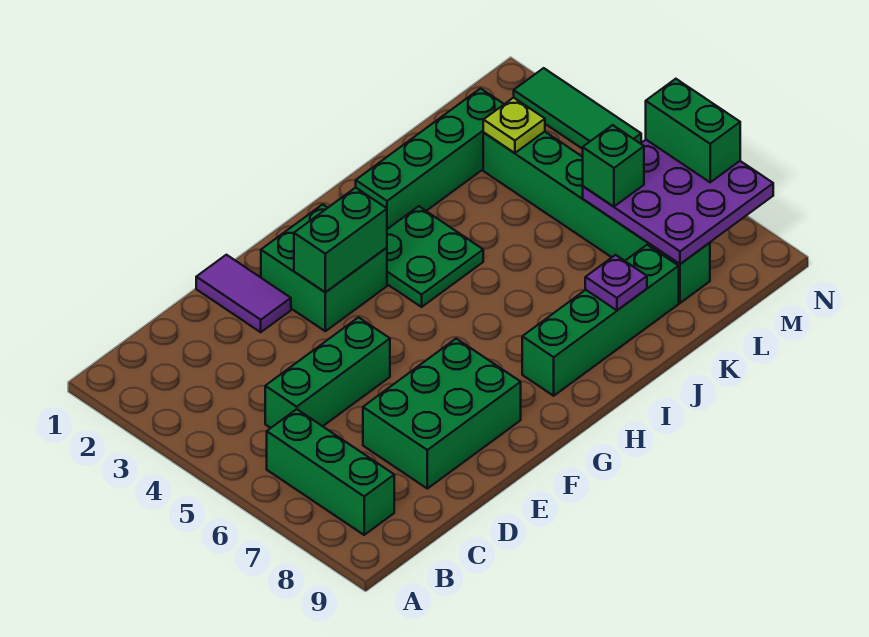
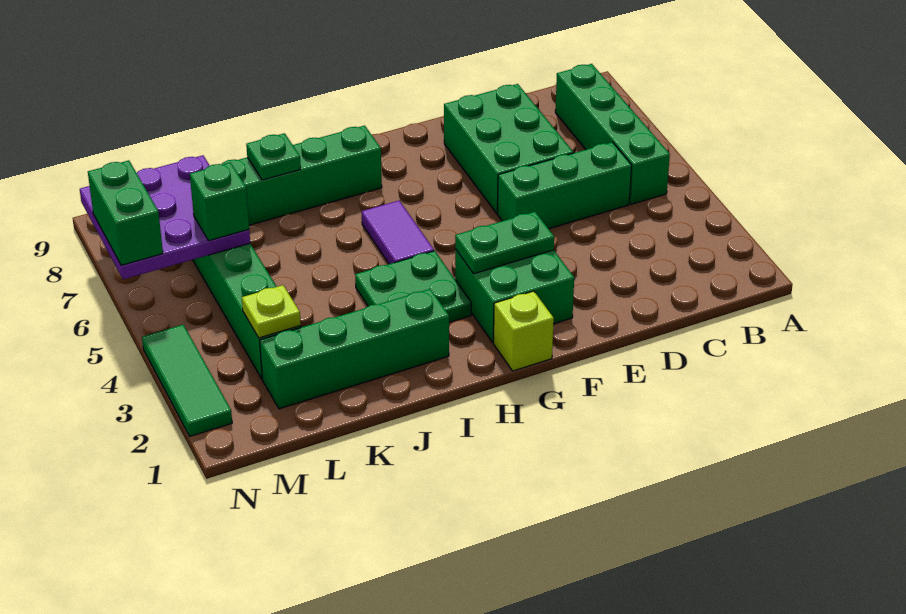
green brick B6:B8 level 1 -> green brick B5:B8 level 1
green brick D7:F8 level 1 -> green brick D6:E8 level 1
purple tile E1:E2 level 1 -> purple tile H5:H6 level 1
green brick F3:G3 level 2 -> green plate F3:G3 level 2
none -> lime brick G1 level 1
purple plate J8 level 2 -> green plate J8 level 2

